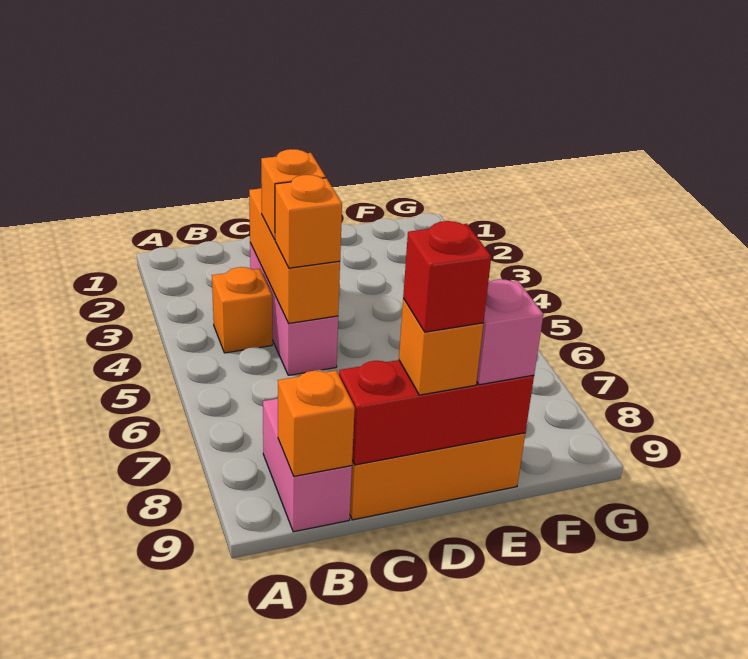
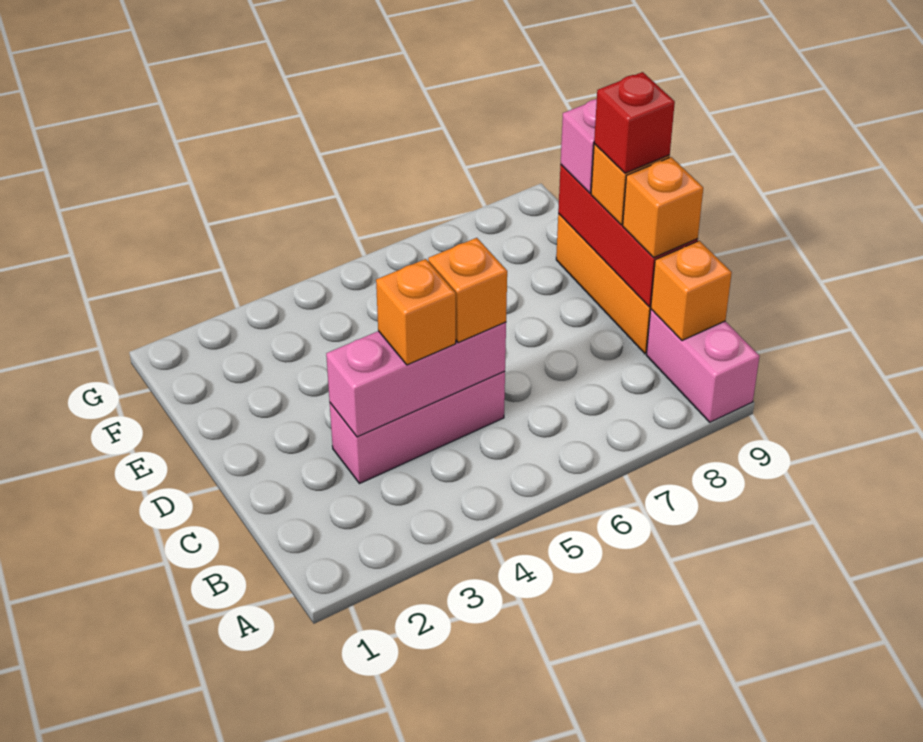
orange brick B4 level 1 -> orange brick C9 level 3
pink brick B8:B9 level 1 -> pink brick A9:B9 level 1
orange brick C3:C5 level 2 -> pink brick C3:C5 level 2

